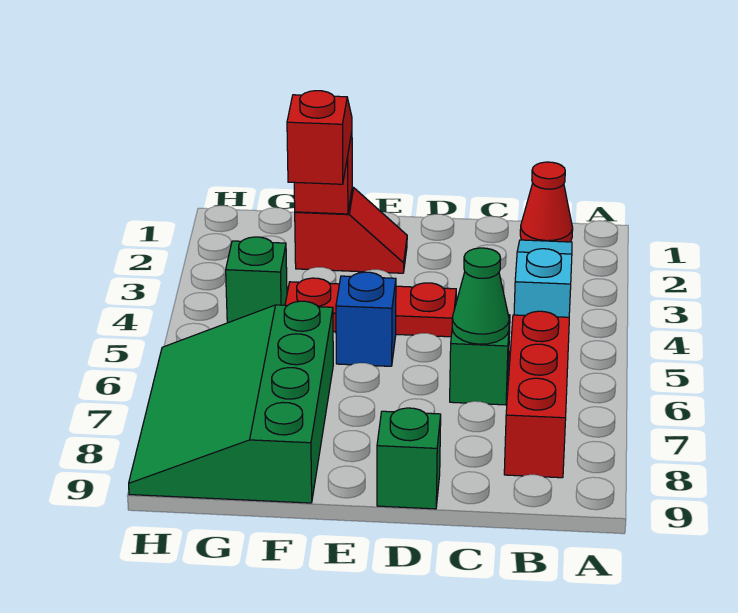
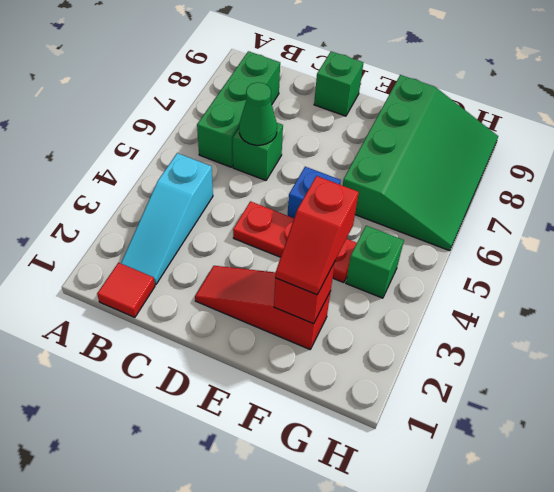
red cone B1 level 1 -> red tile B1 level 1
red brick B6:B8 level 1 -> green brick B6:B8 level 1
red slope E2:F2 level 1 top F -> red slope D2:F2 level 1 top F

